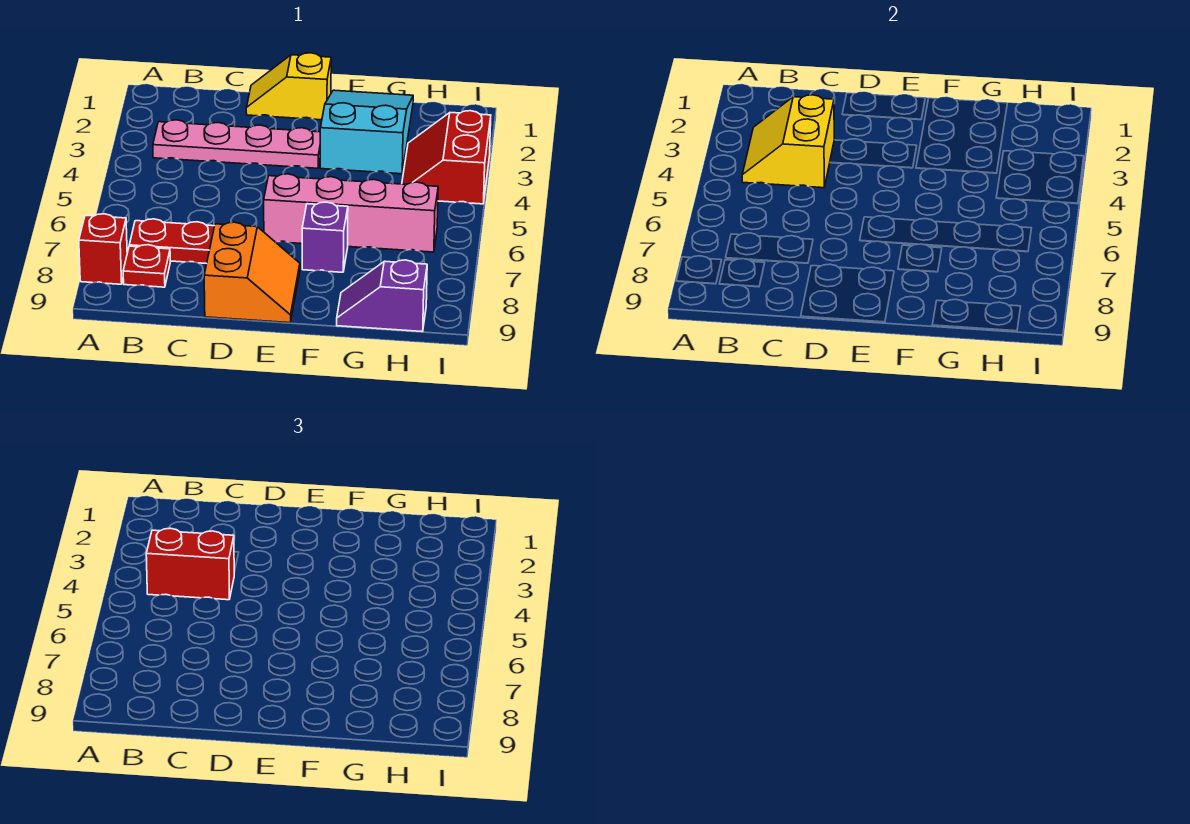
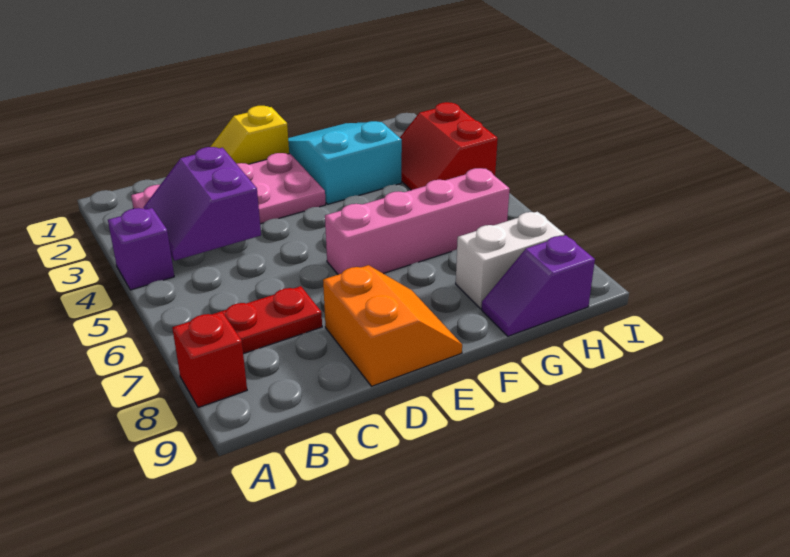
pink plate B3:E3 level 1 -> pink plate B2:E3 level 1
yellow slope B3:C4 level 2 top C -> purple slope B3:C4 level 2 top C
red brick B4:C4 level 3 -> none
red plate B8 level 1 -> none
purple brick F7 level 1 -> purple brick A4 level 1
none -> white brick G8:H8 level 1

